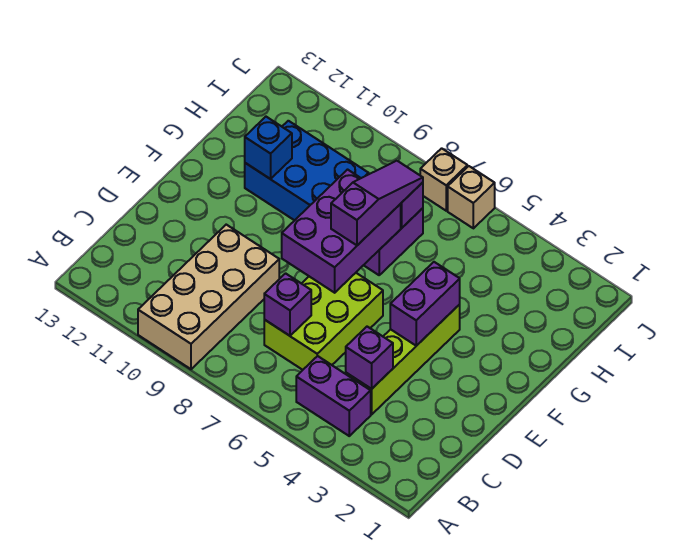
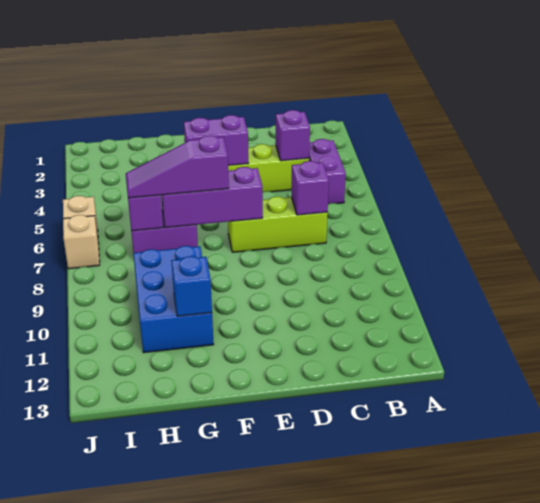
tan brick A9:D10 level 1 -> none
lime brick C6:E7 level 1 -> lime brick C7:E7 level 1
purple brick E7:G8 level 2 -> purple brick E7:G7 level 2

